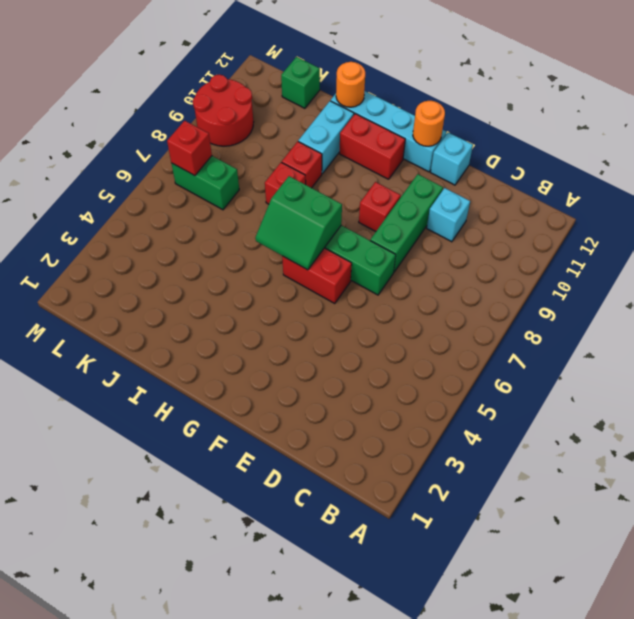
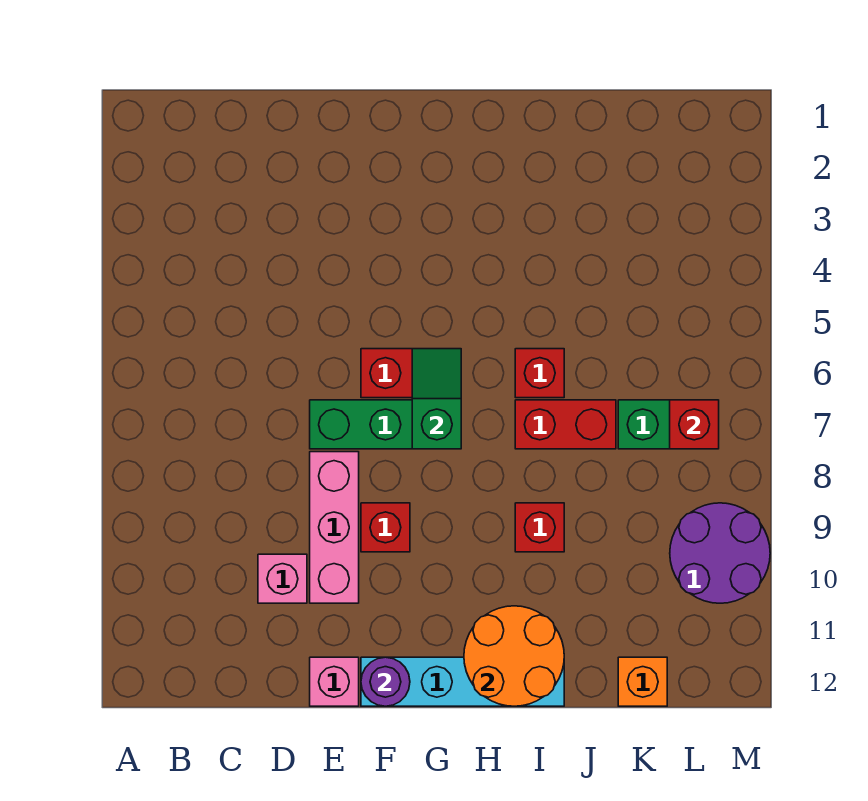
cyan brick D10 level 1 -> pink brick D10 level 1
green brick E8:E10 level 1 -> pink brick E8:E10 level 1
cyan brick E12 level 1 -> pink brick E12 level 1
orange round brick F12 level 2 -> purple round brick F12 level 2
green slope G6:H7 level 2 top 7 -> green slope G6:G7 level 2 top 7
red brick G11:H11 level 1 -> red brick I7:J7 level 1
red brick I8 level 1 -> red brick I6 level 1
cyan brick I10:I11 level 1 -> none
orange round brick I12 level 2 -> orange round brick H11:I12 level 2
green brick K12 level 1 -> orange brick K12 level 1
red round brick L9:M10 level 1 -> purple round brick L9:M10 level 1

